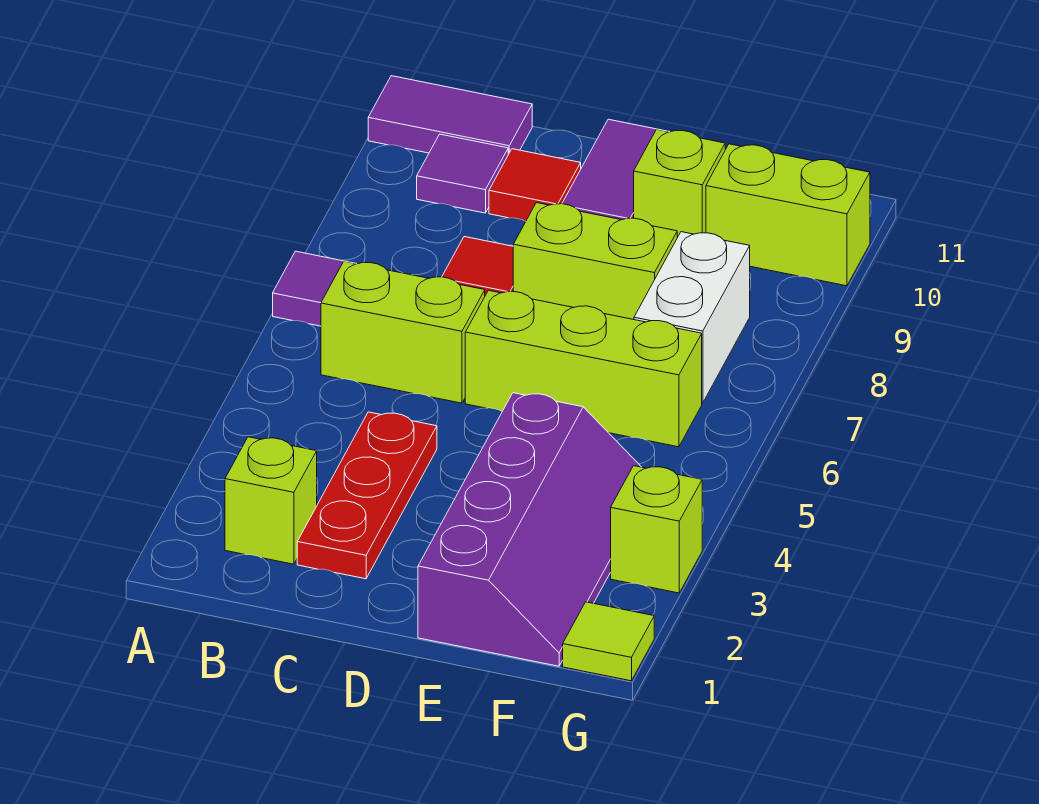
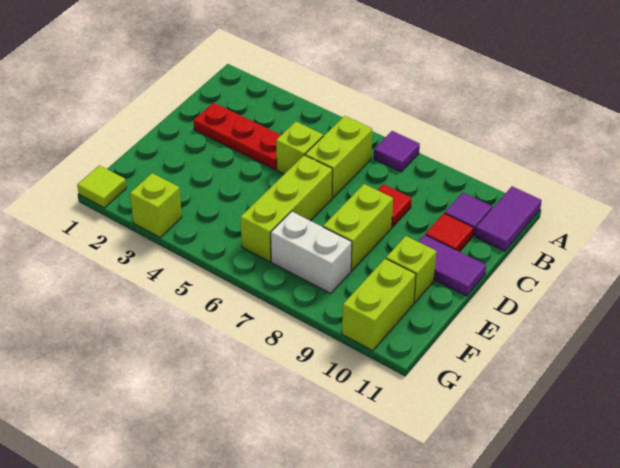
lime brick B2 level 1 -> lime brick C5 level 1
purple slope E1:F4 level 1 top E -> none

